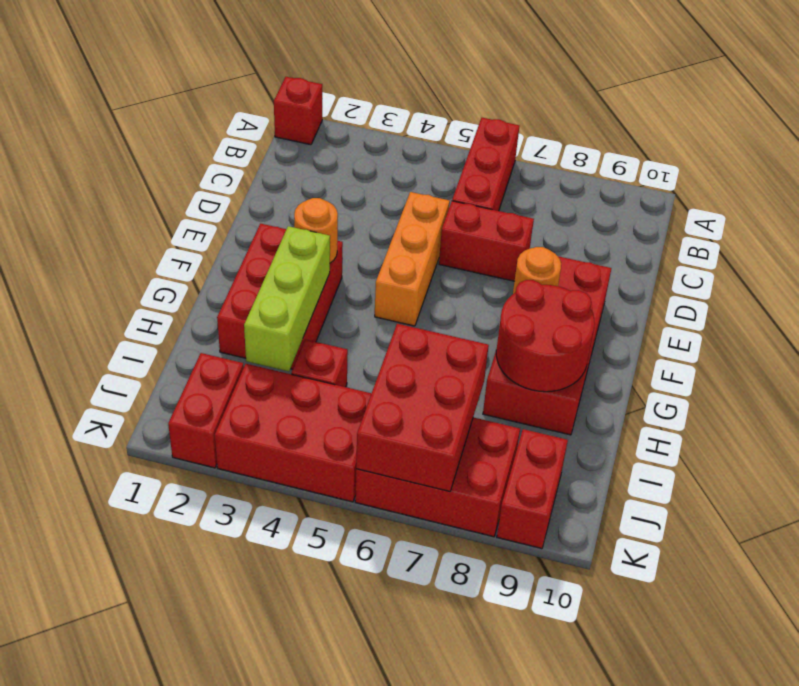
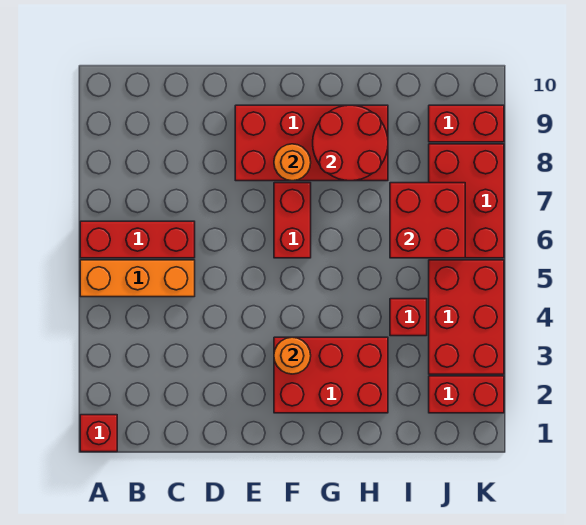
orange brick D5:F5 level 1 -> orange brick A5:C5 level 1
red brick D6:D7 level 1 -> red brick F6:F7 level 1
lime brick G3:I3 level 2 -> none
red brick I6:K7 level 2 -> red brick I6:J7 level 2

